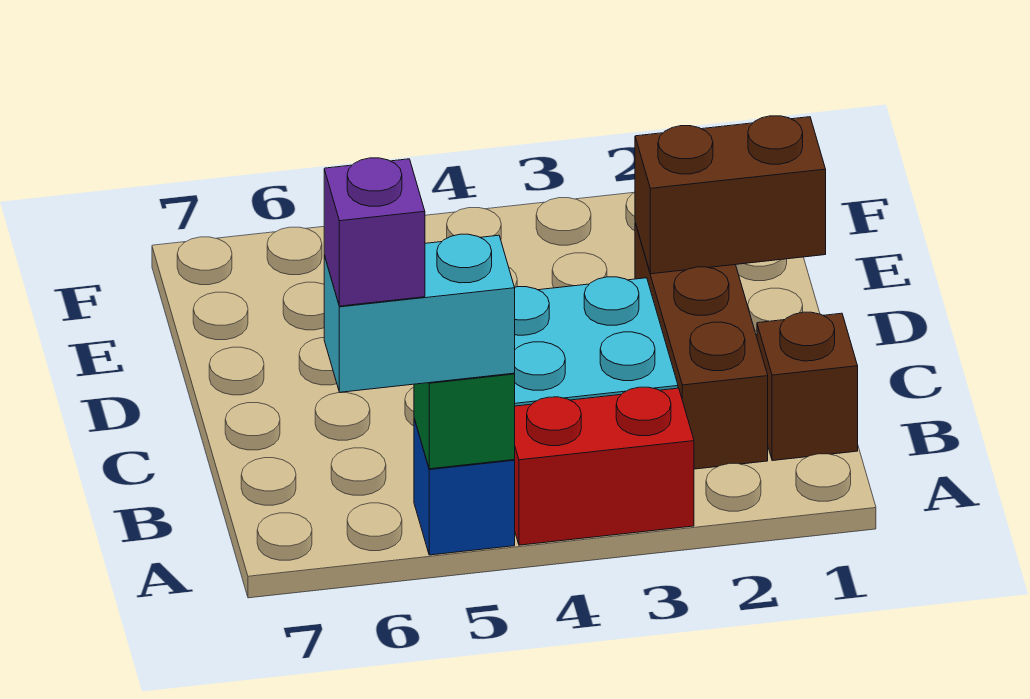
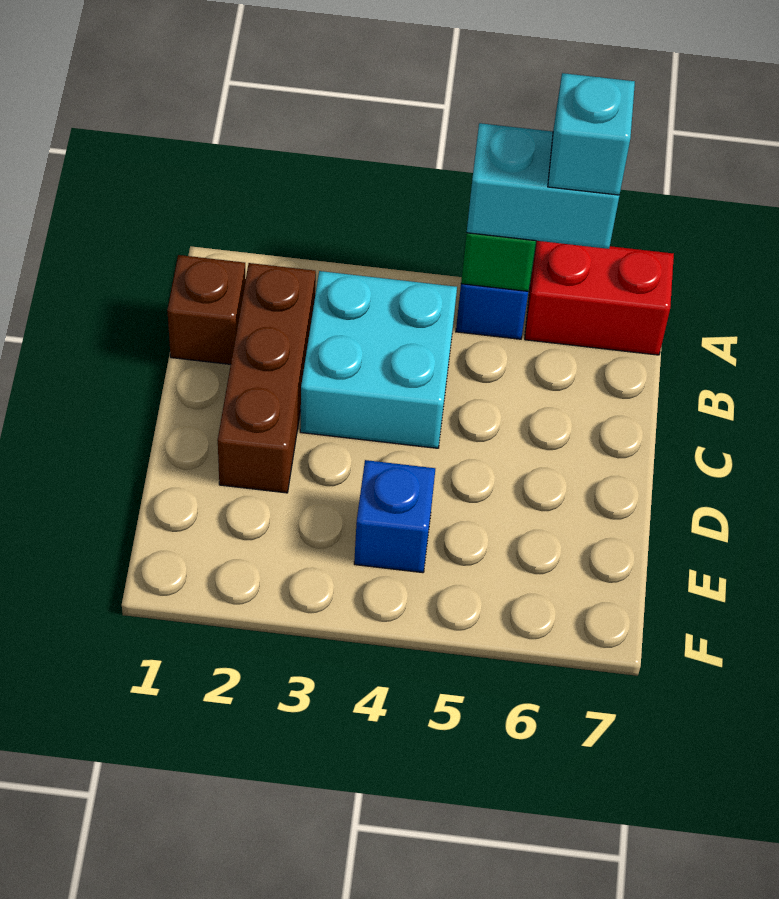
red brick A3:A4 level 1 -> red brick A6:A7 level 1
purple brick A6 level 4 -> cyan brick A6 level 4
brown brick D1:D2 level 2 -> none
none -> blue brick E4 level 1

